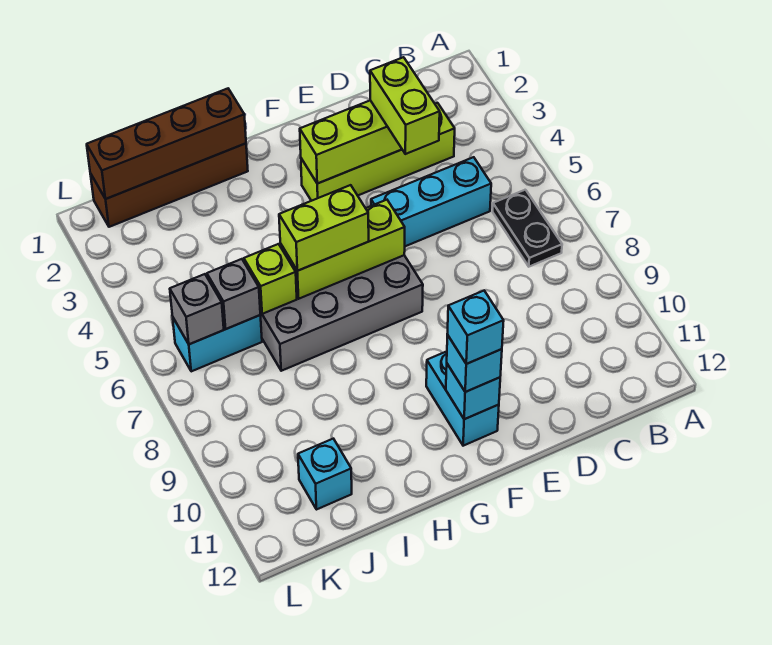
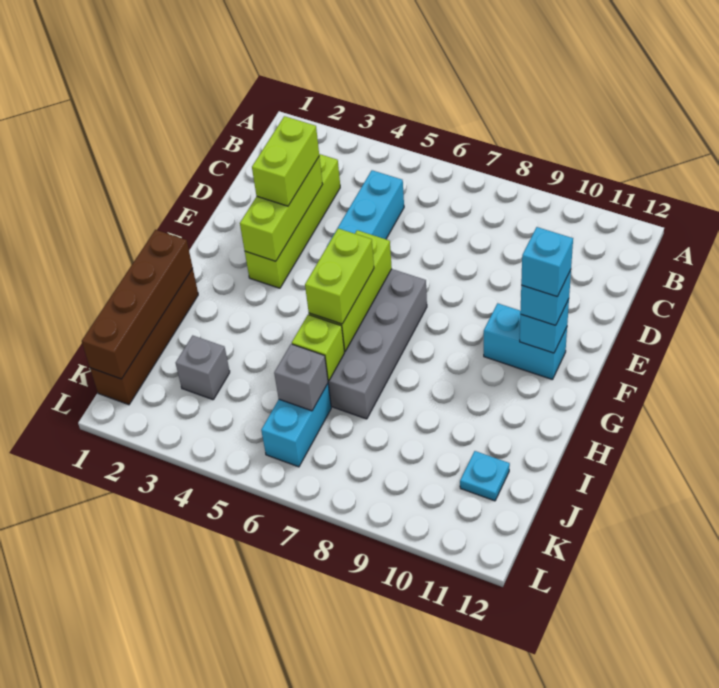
black plate B6:B7 level 1 -> none
lime brick D3:D4 level 3 -> lime brick D3:E3 level 3
cyan brick J11 level 1 -> cyan plate J11 level 1
grey brick K6 level 2 -> grey brick J3 level 1

